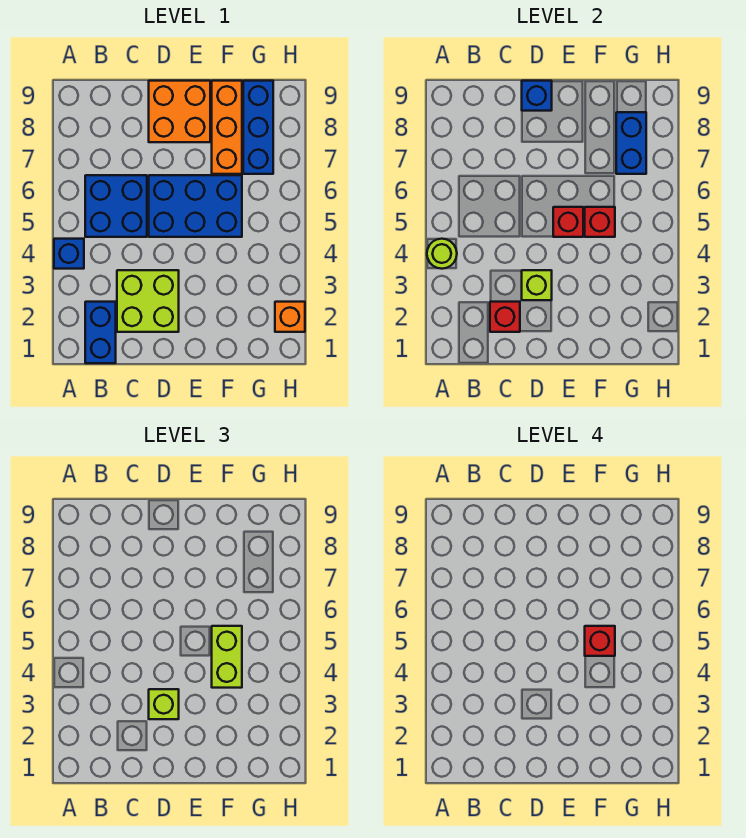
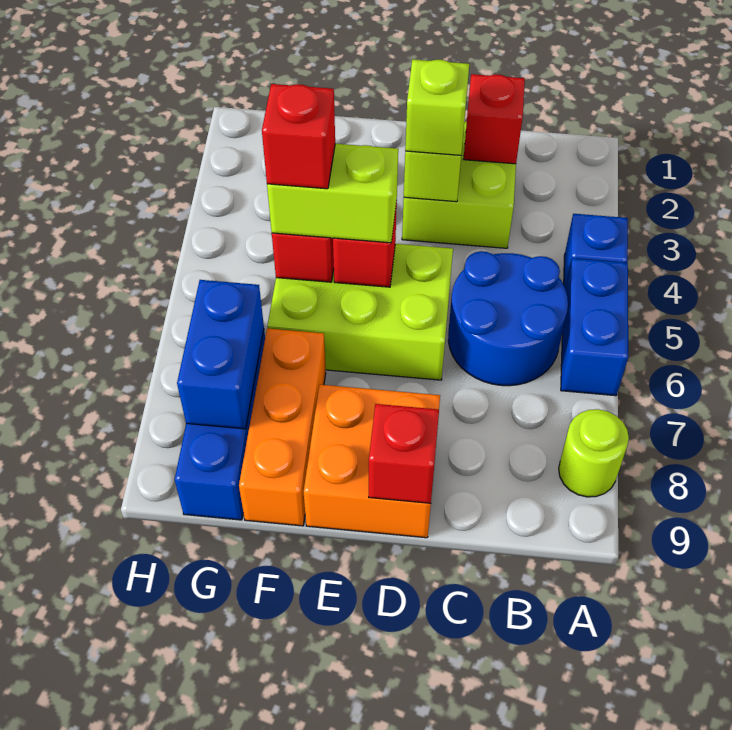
lime round brick A4 level 2 -> lime round brick A8 level 1
blue brick B1:B2 level 1 -> blue brick A5:A6 level 1
blue brick B5:C6 level 1 -> blue round brick B5:C6 level 1
blue brick D5:F6 level 1 -> lime brick D5:F6 level 1
blue brick D9 level 2 -> red brick D9 level 2
lime brick F4:F5 level 3 -> lime brick E5:F5 level 3
orange brick H2 level 1 -> none

